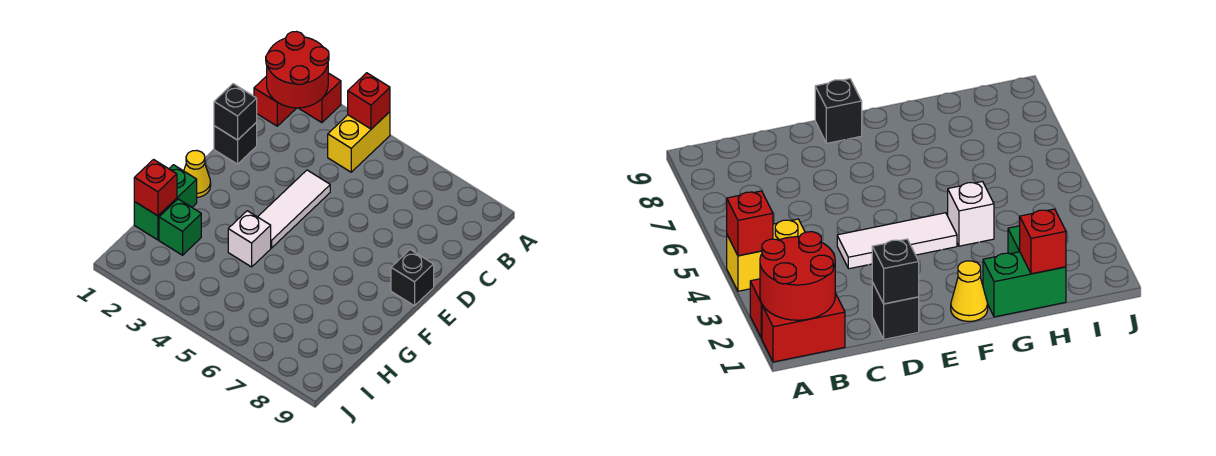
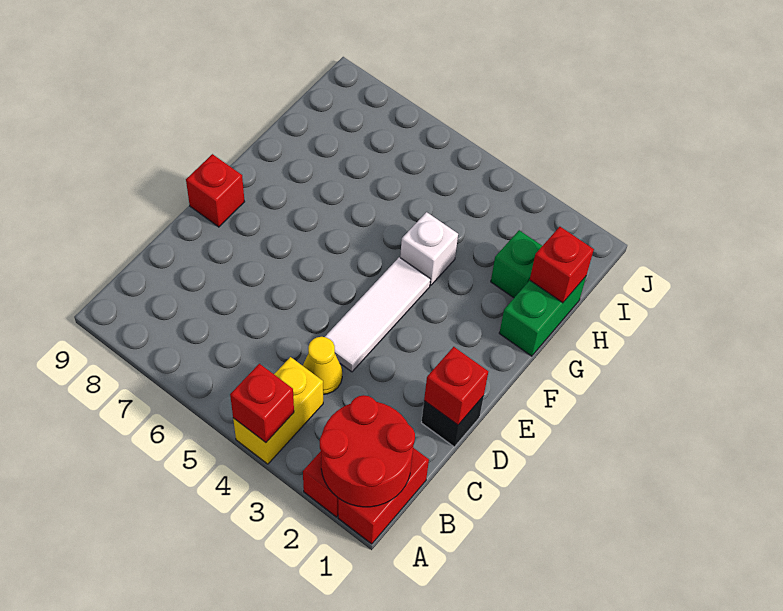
black brick D1 level 2 -> red brick D1 level 2
black brick E9 level 1 -> red brick E9 level 1
yellow cone F1 level 1 -> yellow cone C4 level 1

